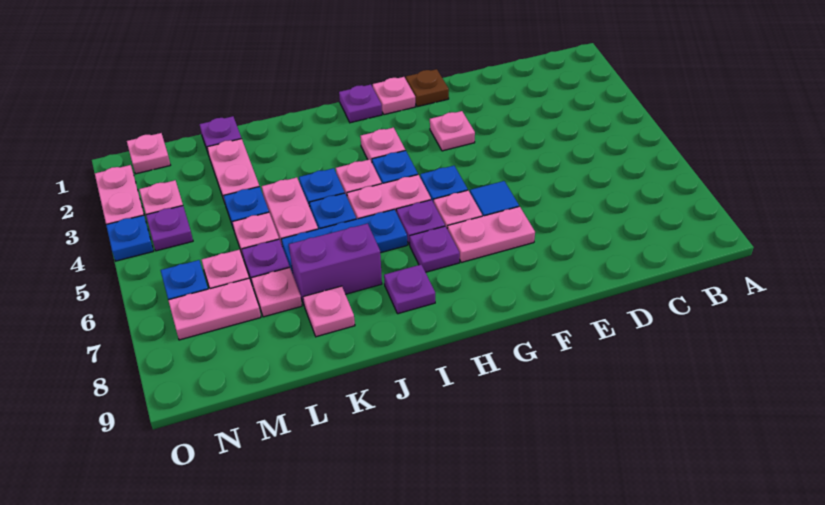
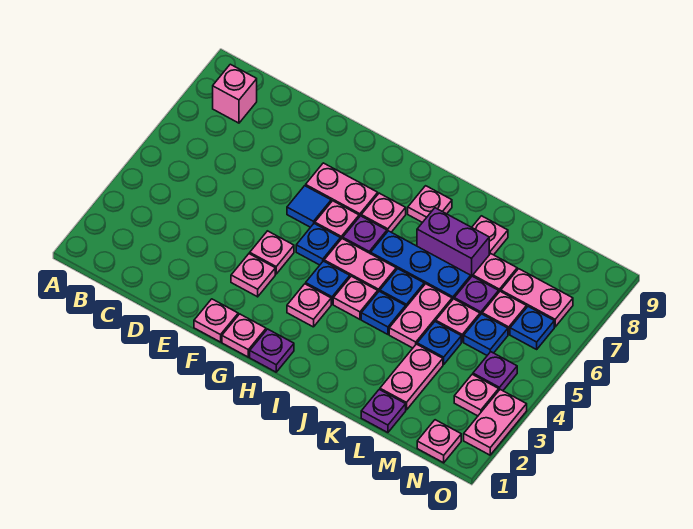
none -> pink brick B8 level 1
brown plate F1 level 1 -> pink plate F1 level 1
none -> pink plate F4 level 1
purple plate H7 level 1 -> pink plate H7 level 1
purple plate I8 level 1 -> pink plate I8 level 1
blue plate O4 level 1 -> blue plate M5 level 1

